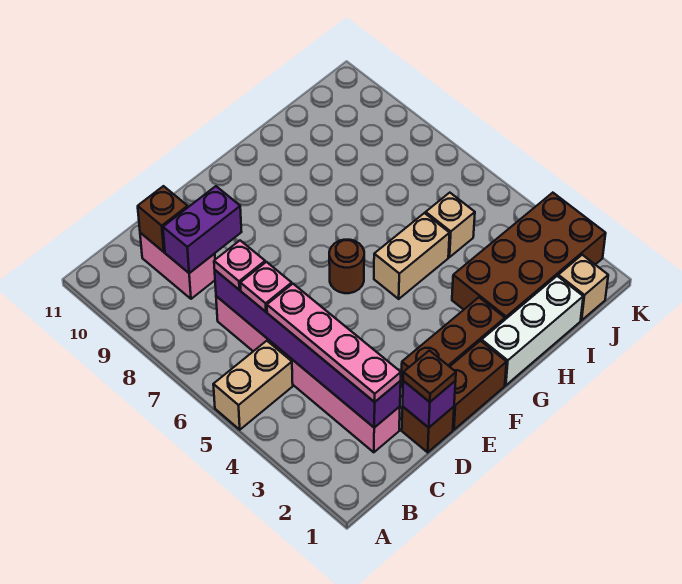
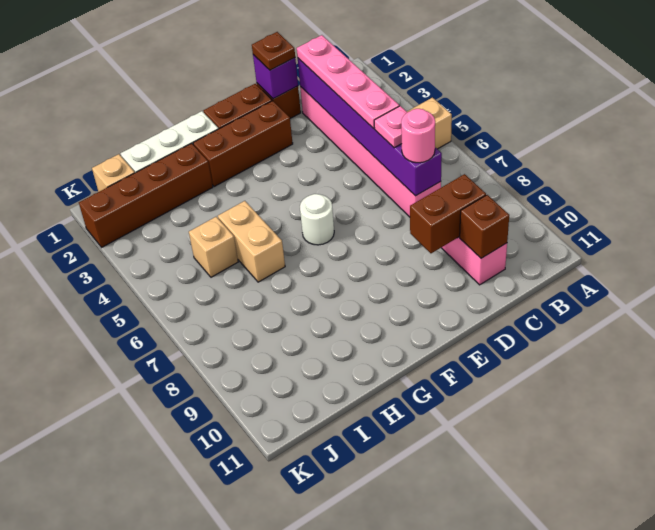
pink plate C7 level 3 -> pink round brick C7 level 3
purple brick C9:D9 level 2 -> brown brick C9:D9 level 2
brown round brick F6 level 1 -> white round brick F6 level 1
tan brick G5:H5 level 1 -> tan brick H5:H6 level 1
brown brick H2:K3 level 1 -> brown brick H2:K2 level 1

